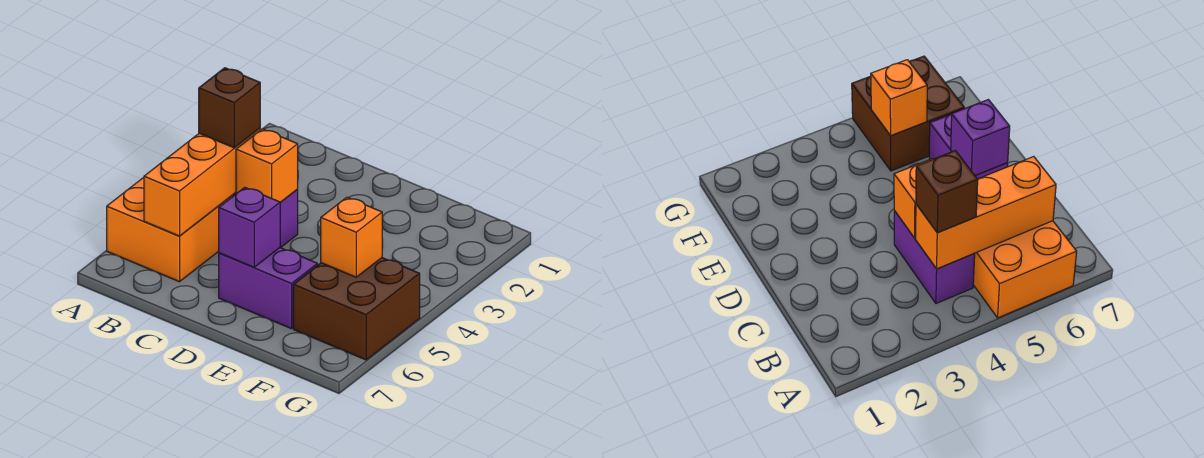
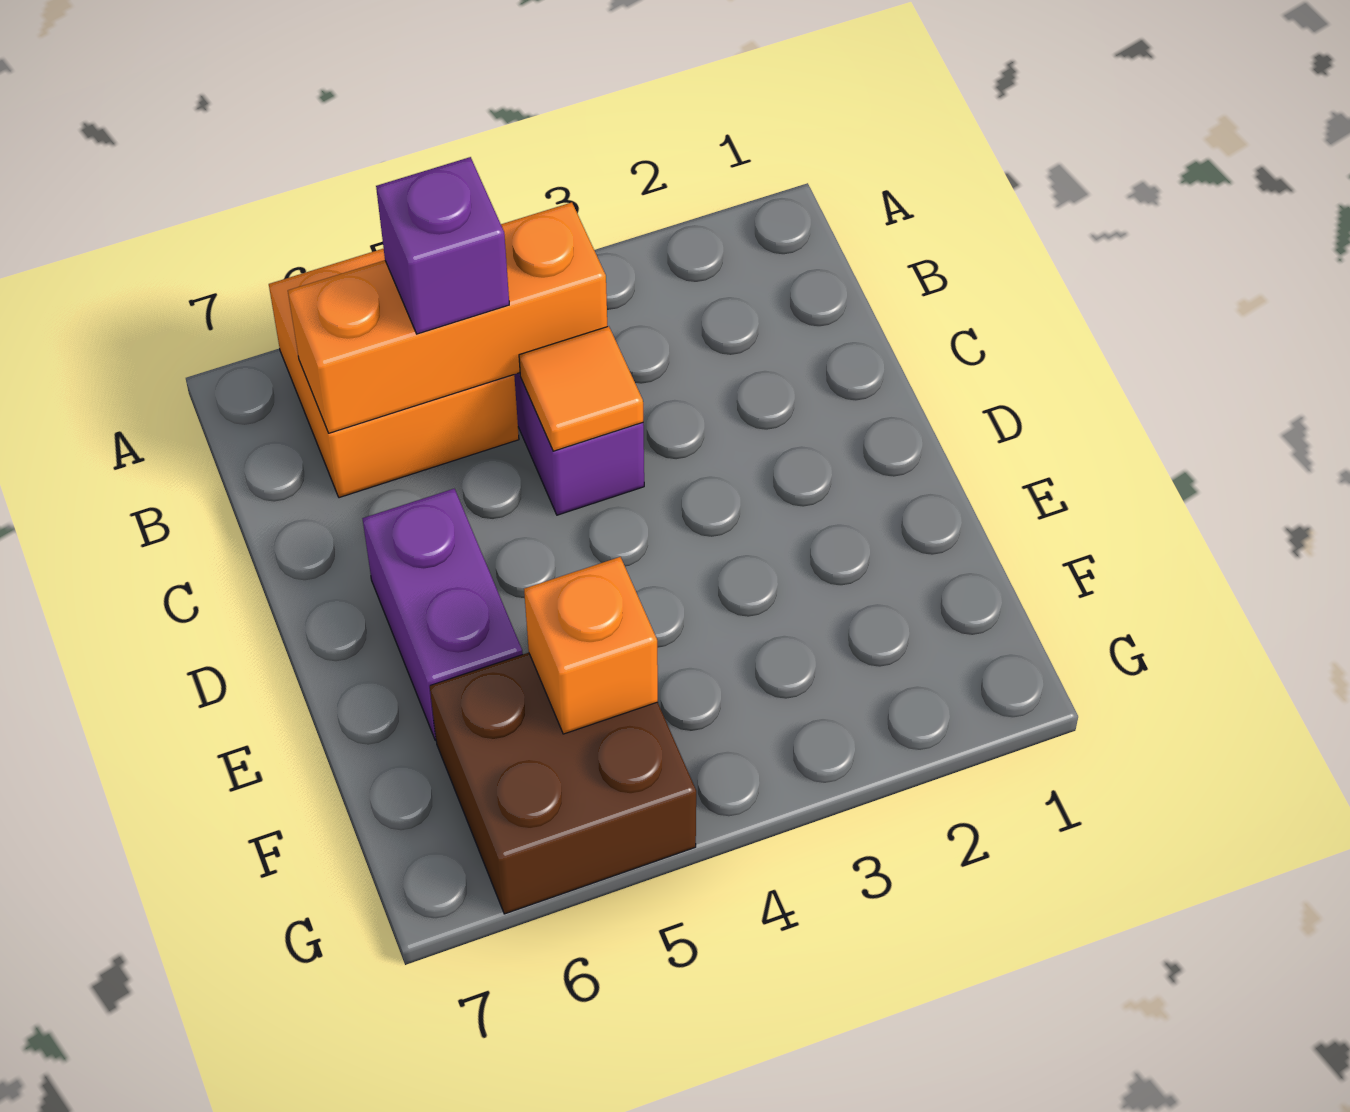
brown brick B4 level 3 -> none
orange brick C4 level 2 -> orange tile C4 level 2
purple brick D6 level 2 -> purple brick B5 level 3

